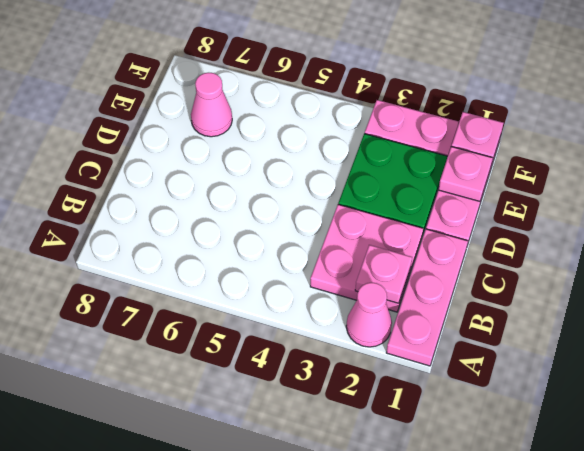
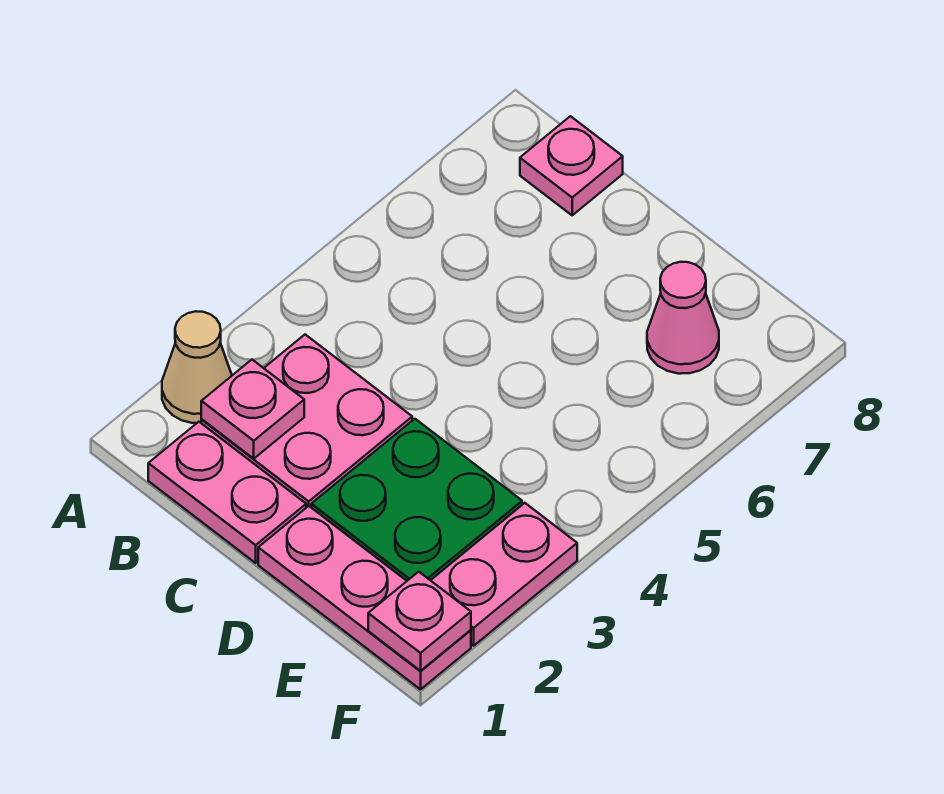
pink plate A1:C1 level 1 -> pink plate B1:C1 level 1
pink cone A2 level 1 -> tan cone A2 level 1
pink plate E1 level 2 -> pink plate B8 level 1

